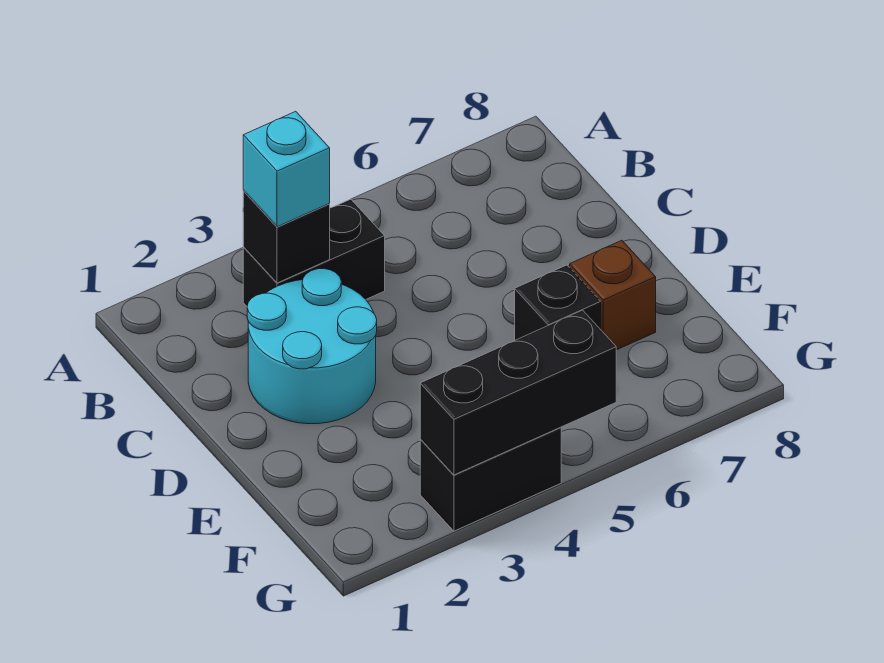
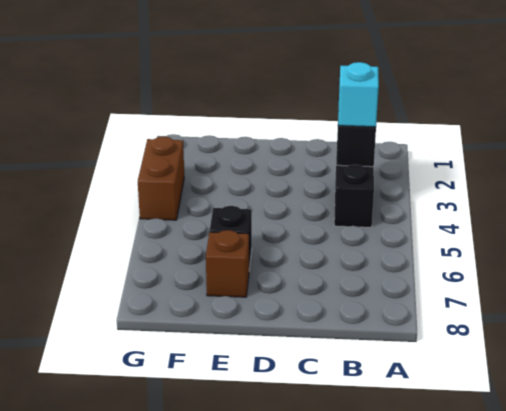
cyan round brick C2:D3 level 1 -> none
black brick G3:G4 level 1 -> brown brick G3:G4 level 1
black brick G3:G5 level 2 -> none

